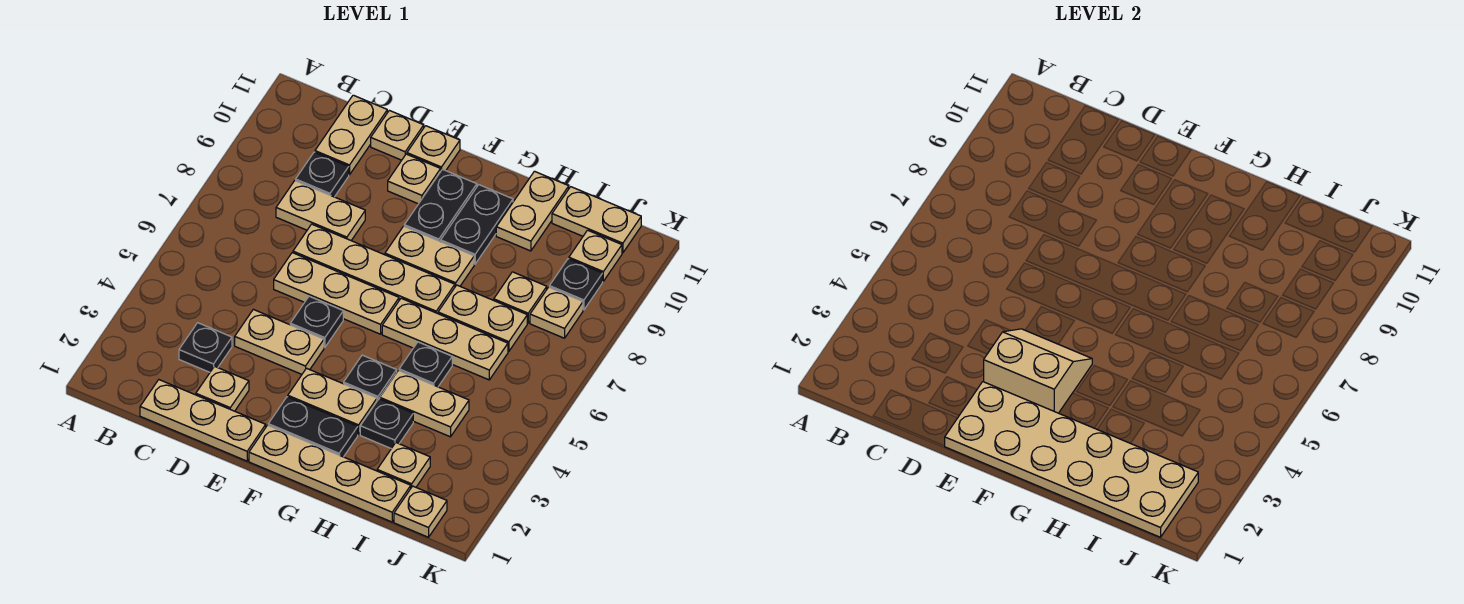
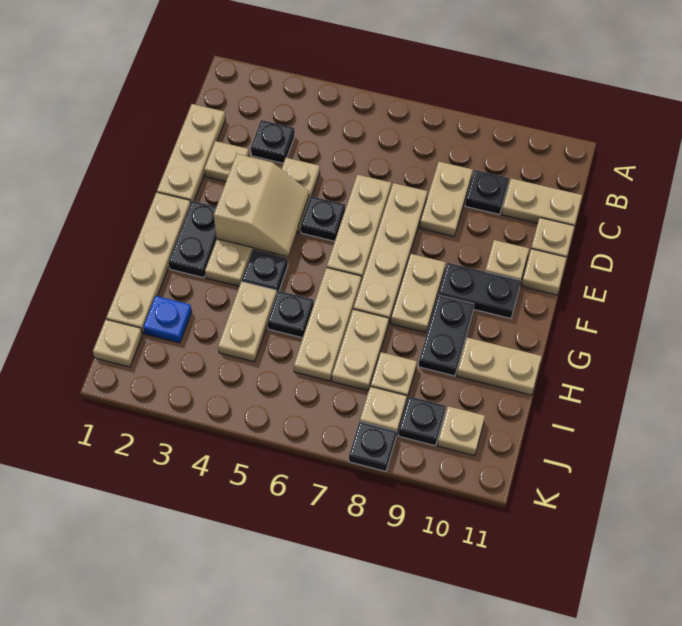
tan plate E1:J2 level 2 -> none
black plate G9:G10 level 1 -> black plate G9:H9 level 1
black plate H3 level 1 -> black plate K8 level 1
tan plate I2 level 1 -> blue plate I2 level 1
tan plate I11:J11 level 1 -> none

